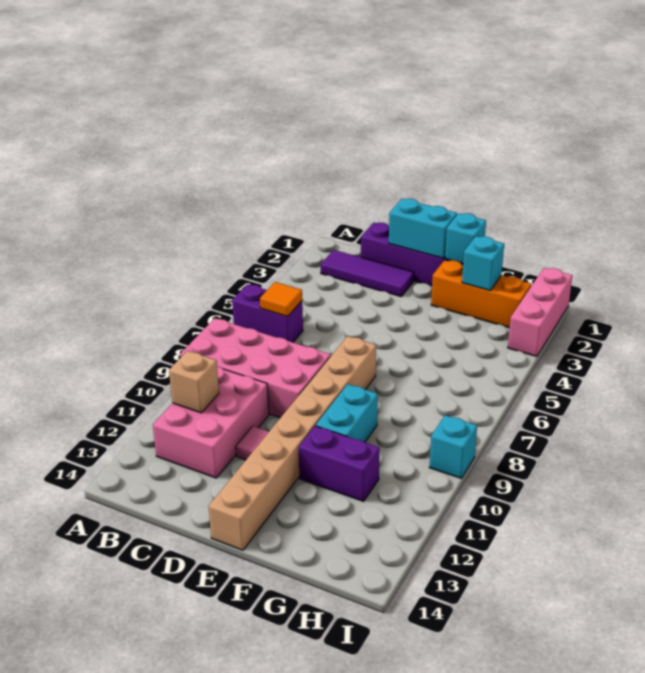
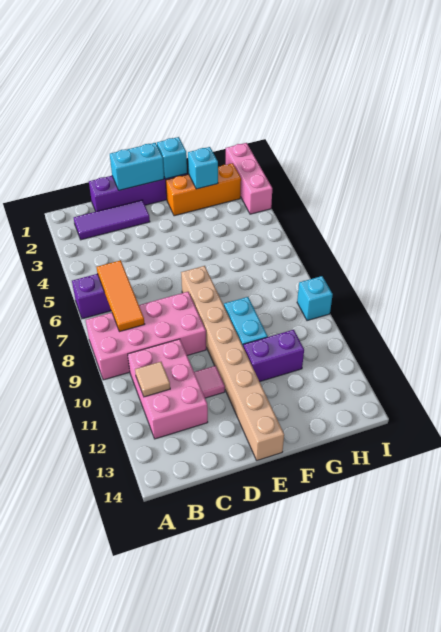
orange tile B6 level 2 -> orange tile B6:B8 level 2
tan brick B11 level 2 -> tan tile B11 level 2

